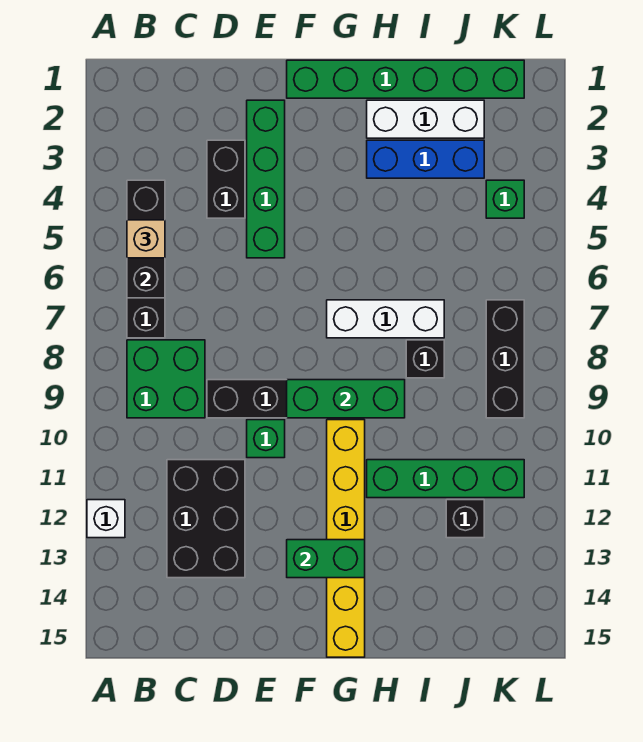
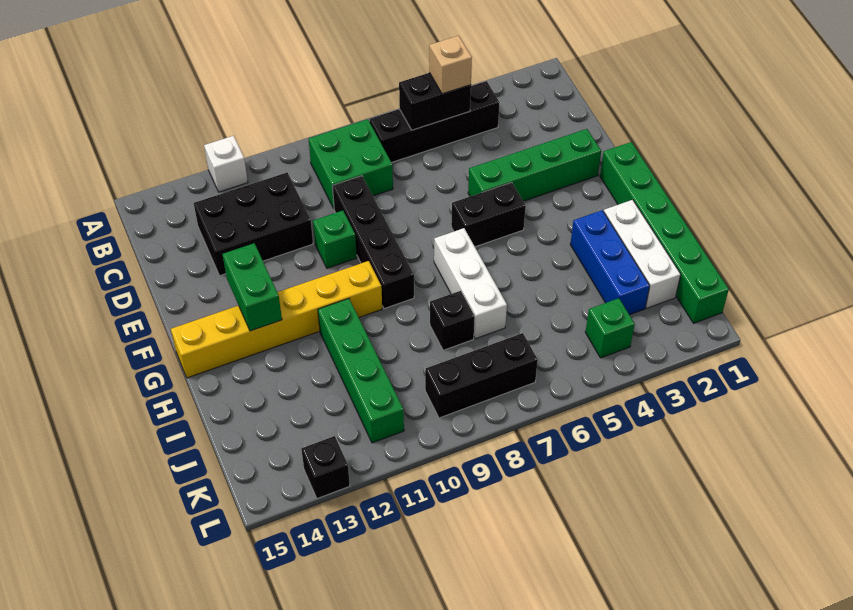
black brick D3:D4 level 1 -> black brick F5:F6 level 1
green brick F9:H9 level 2 -> none
black brick J12 level 1 -> black brick L13 level 1

